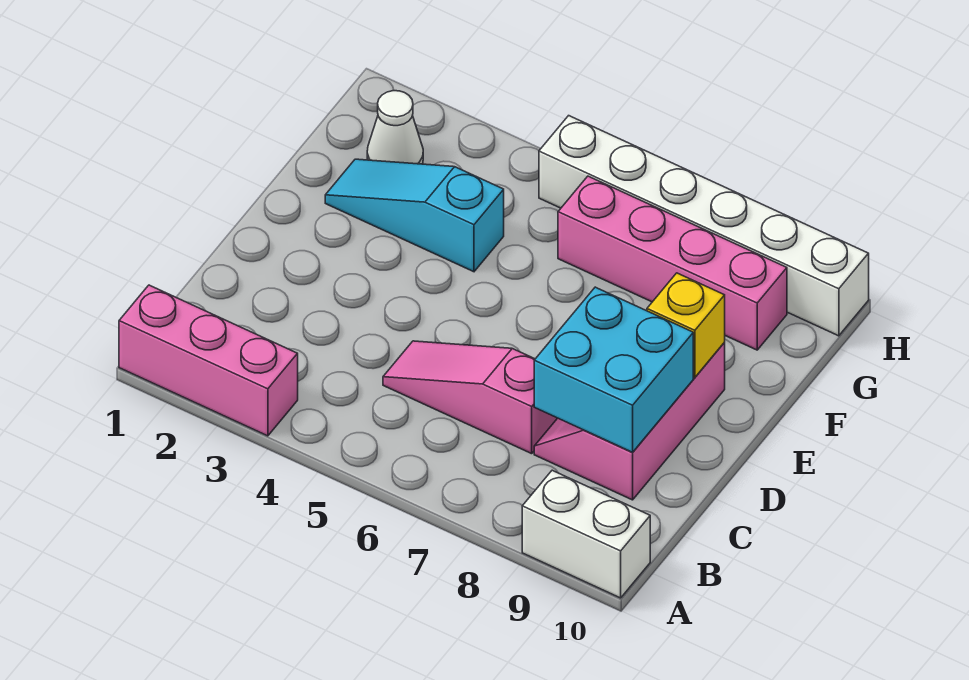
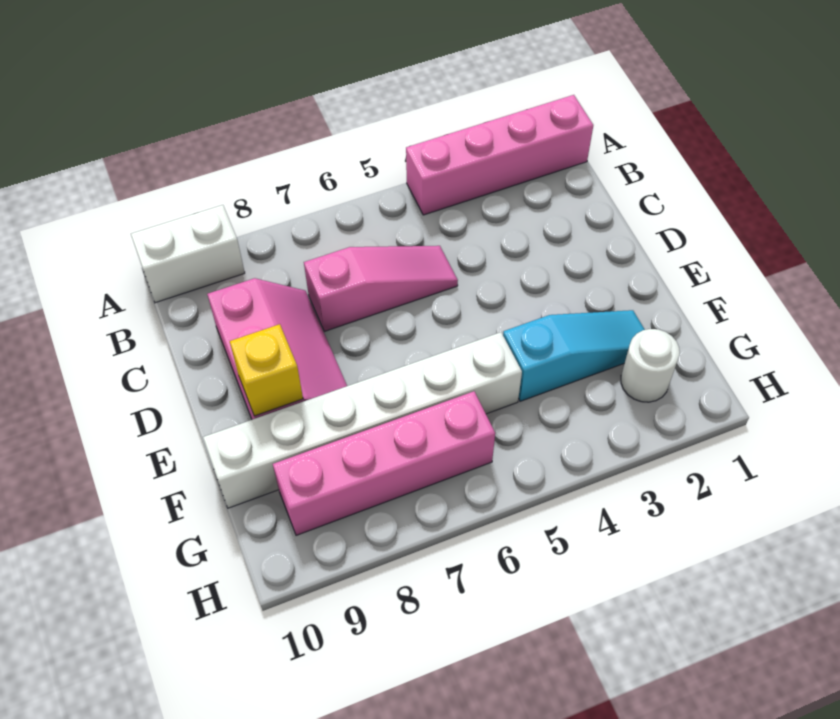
pink brick A1:A3 level 1 -> pink brick A1:A4 level 1
cyan brick C8:D9 level 2 -> none
white cone G2 level 1 -> white round brick G2 level 1
white brick H5:H10 level 1 -> white brick F5:F10 level 1

